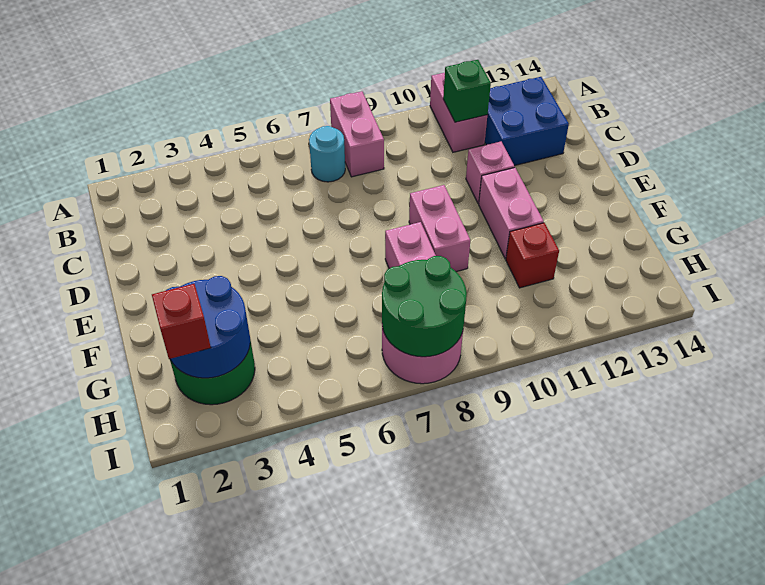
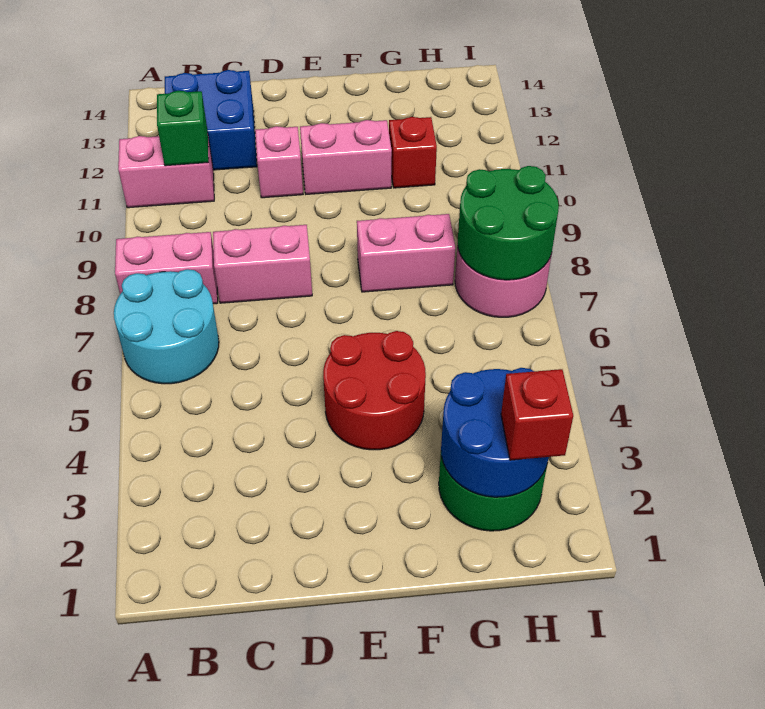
cyan round brick B7 level 1 -> cyan round brick A6:B7 level 1
none -> red round brick E4:F5 level 1
pink brick E9:F9 level 1 -> pink brick C8:D8 level 1

